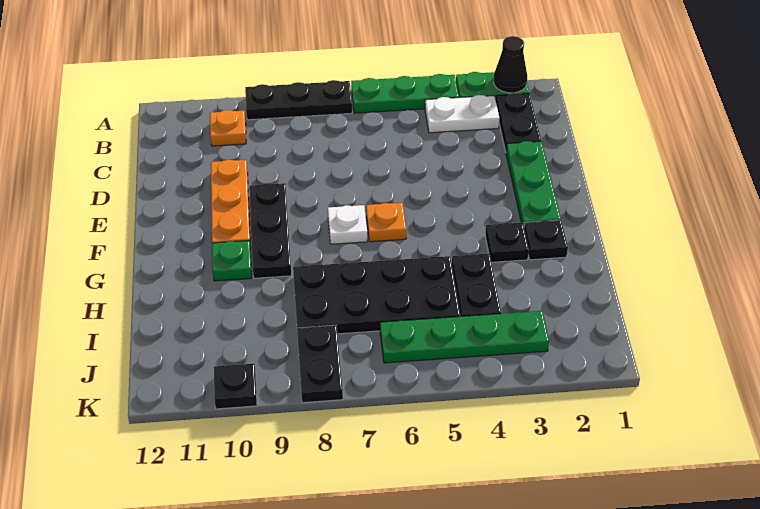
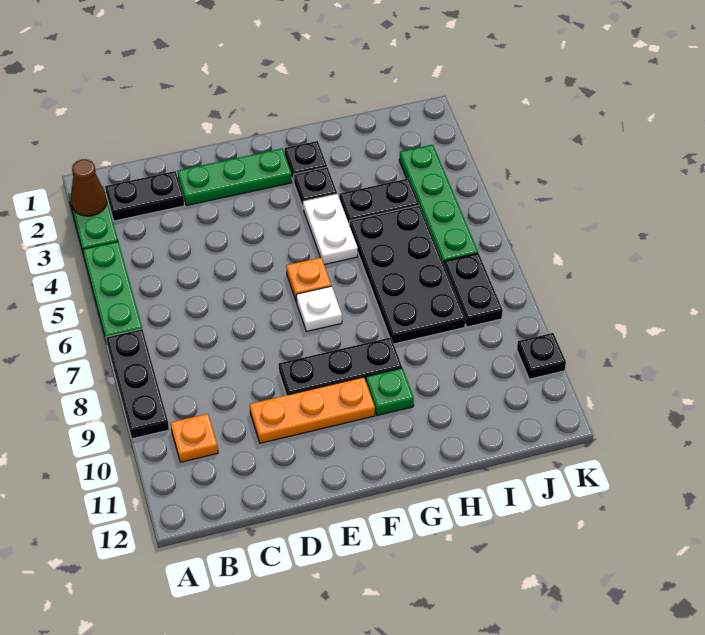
black cone A2 level 2 -> brown cone A2 level 2
white plate B3:B4 level 1 -> white plate G4:G5 level 1
black plate J8:K8 level 1 -> black plate J7:J8 level 1

